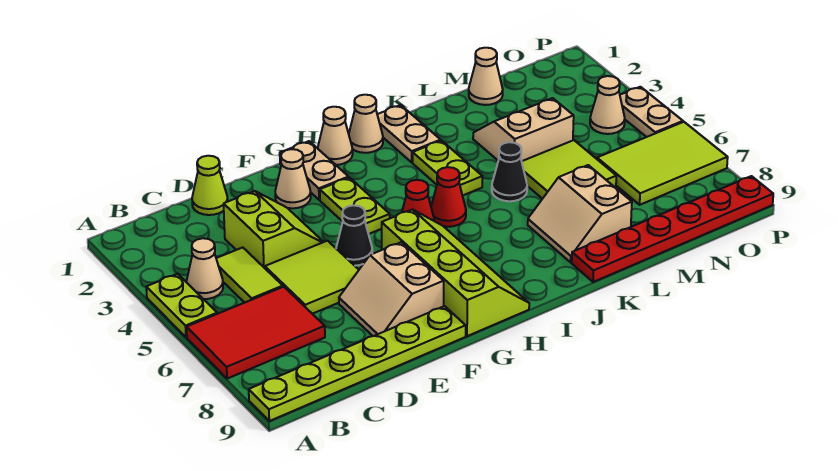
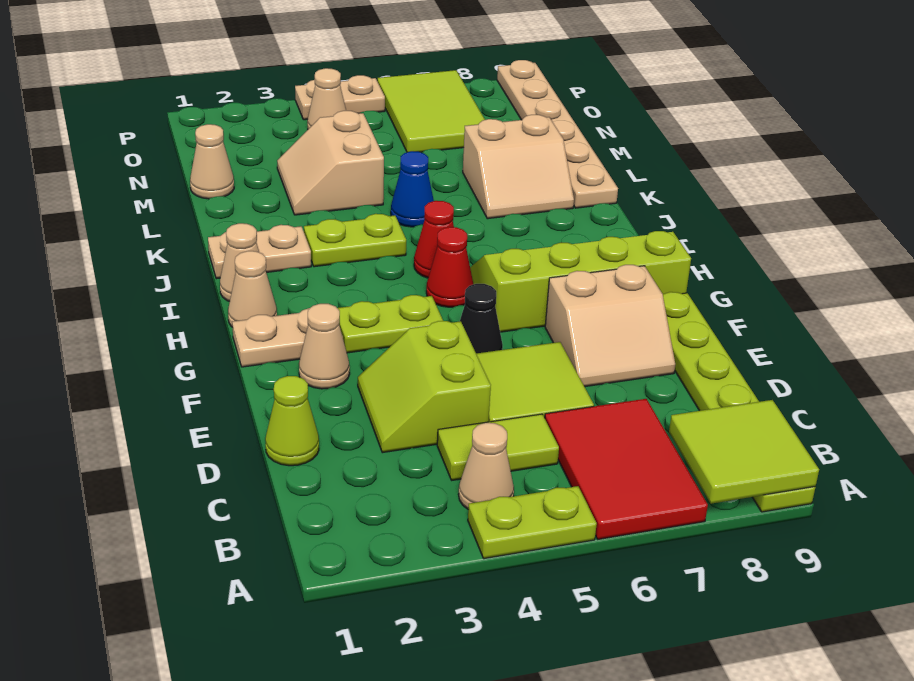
lime slope D3:E4 level 1 top D -> lime slope D3:E4 level 1 top 4
black cone K5 level 1 -> blue cone K5 level 1
red plate K9:P9 level 1 -> tan plate K9:P9 level 1
lime tile L5:M6 level 1 -> lime tile A8:B9 level 2

